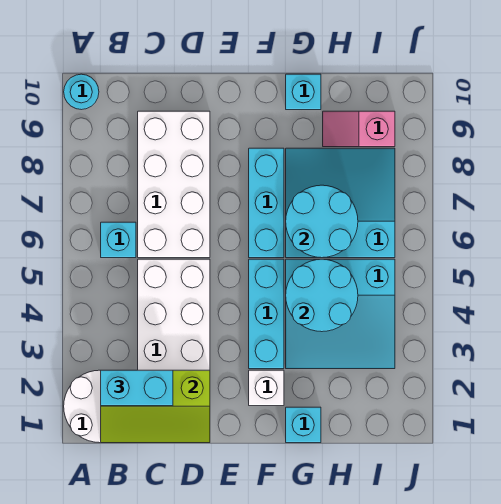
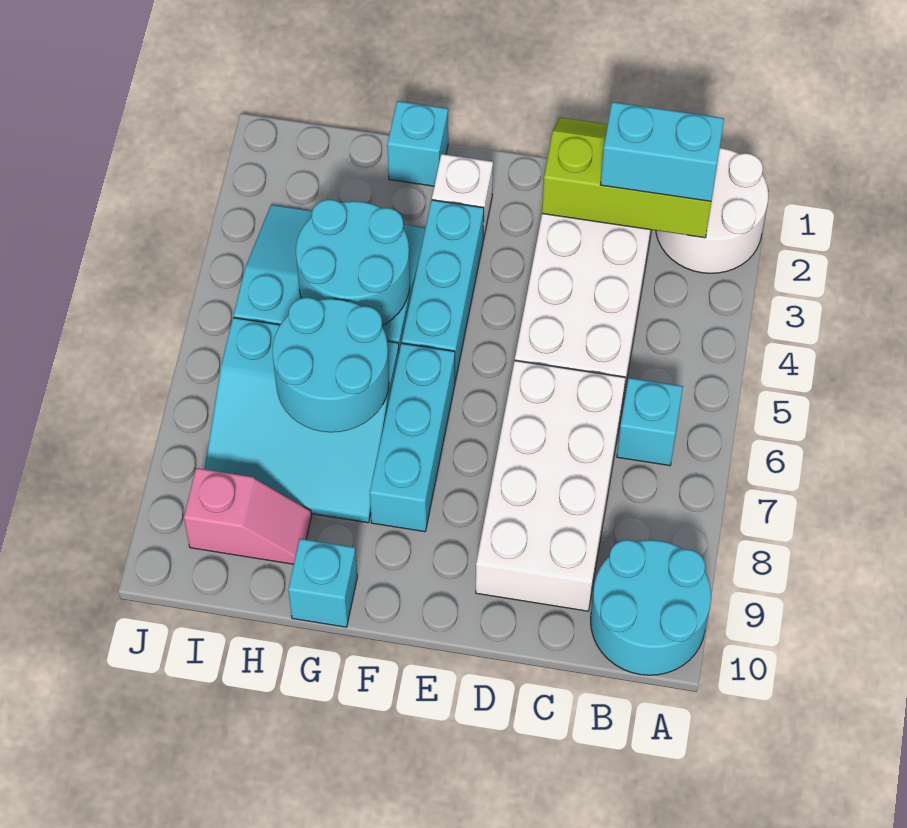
cyan round brick A10 level 1 -> cyan round brick A9:B10 level 1

